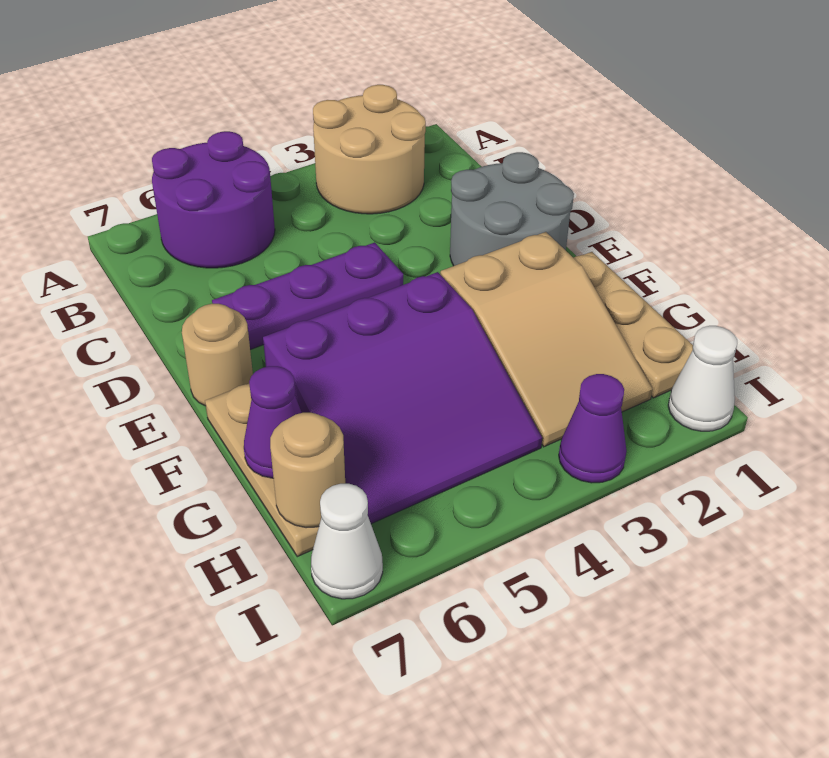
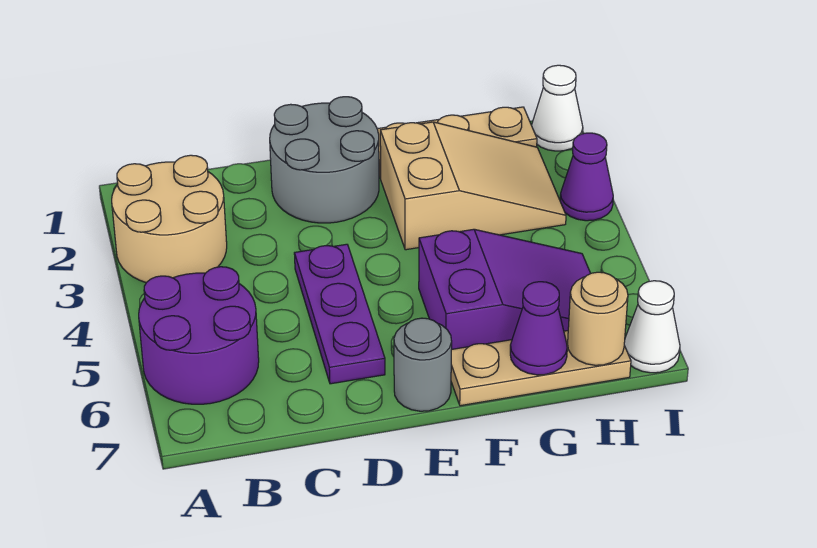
tan round brick E7 level 1 -> grey round brick E7 level 1
purple slope F4:H6 level 1 top F -> purple slope F5:H6 level 1 top F

